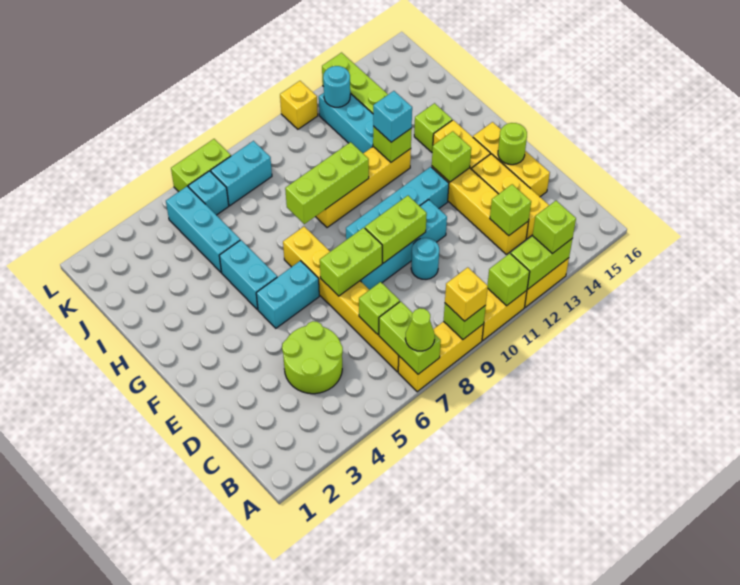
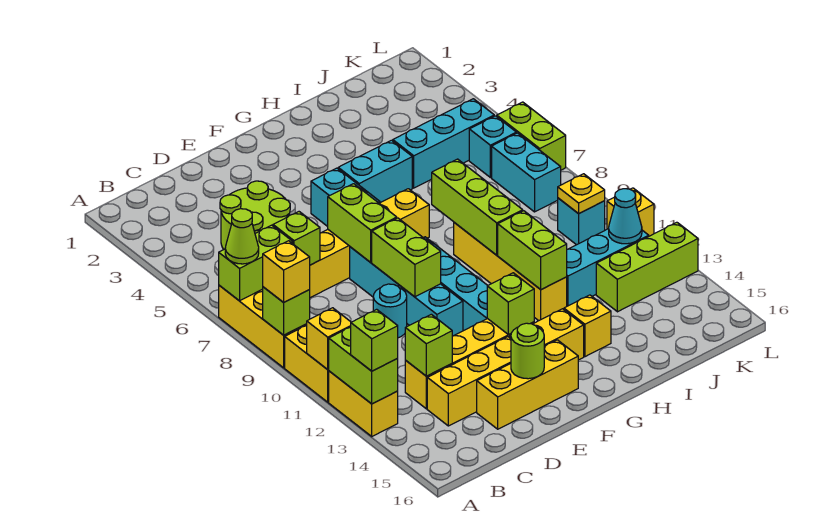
lime brick A11 level 2 -> yellow brick A11 level 2
lime brick H12 level 2 -> lime brick H11:H12 level 2
cyan brick H12 level 3 -> cyan brick K10 level 1
lime brick H14 level 1 -> yellow brick H14 level 1
none -> yellow plate K10 level 2
cyan round brick K12 level 2 -> cyan cone K12 level 2

